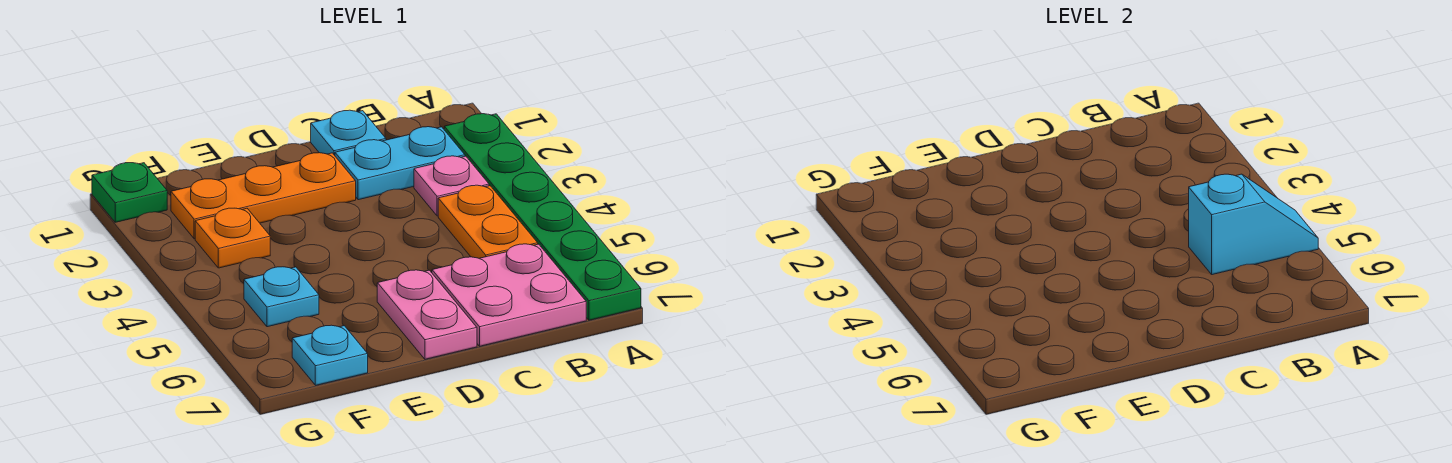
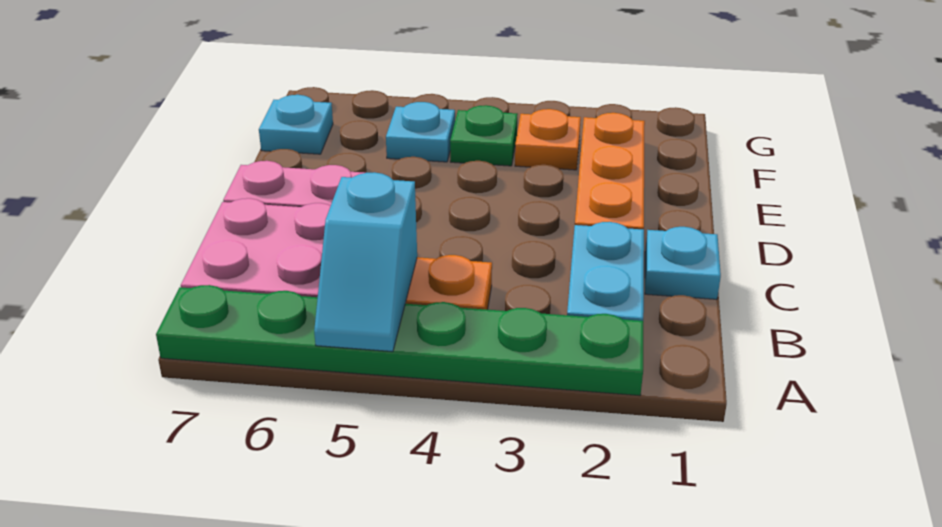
pink plate B3 level 1 -> none
green plate G1 level 1 -> green plate F4 level 1

